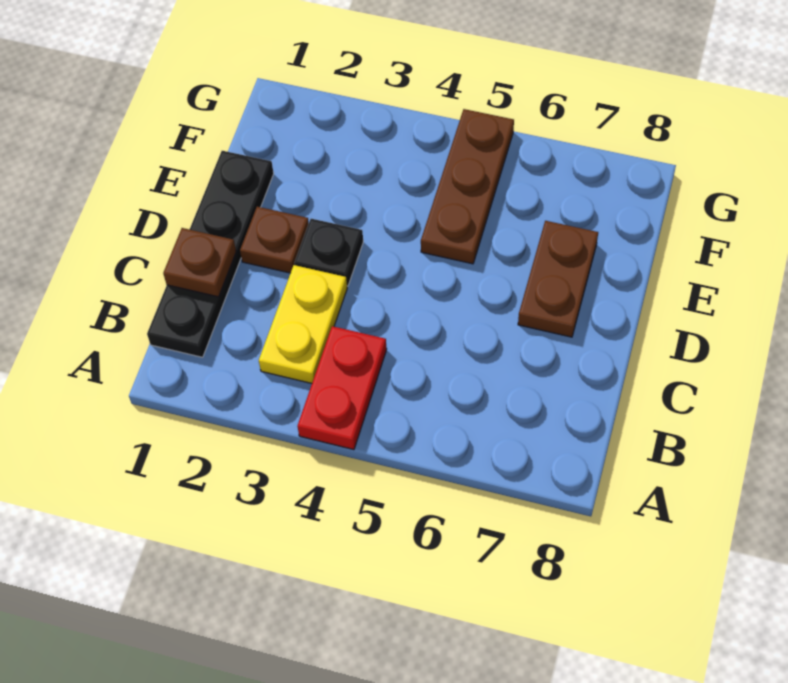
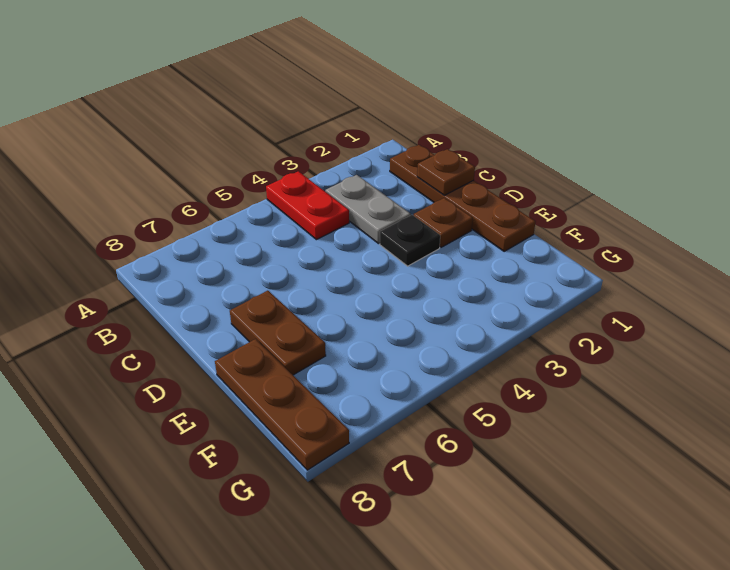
black plate B1:E1 level 1 -> brown plate B1:E1 level 1
yellow plate B3:C3 level 1 -> grey plate B3:C3 level 1
brown plate E5:G5 level 1 -> brown plate E8:G8 level 1

